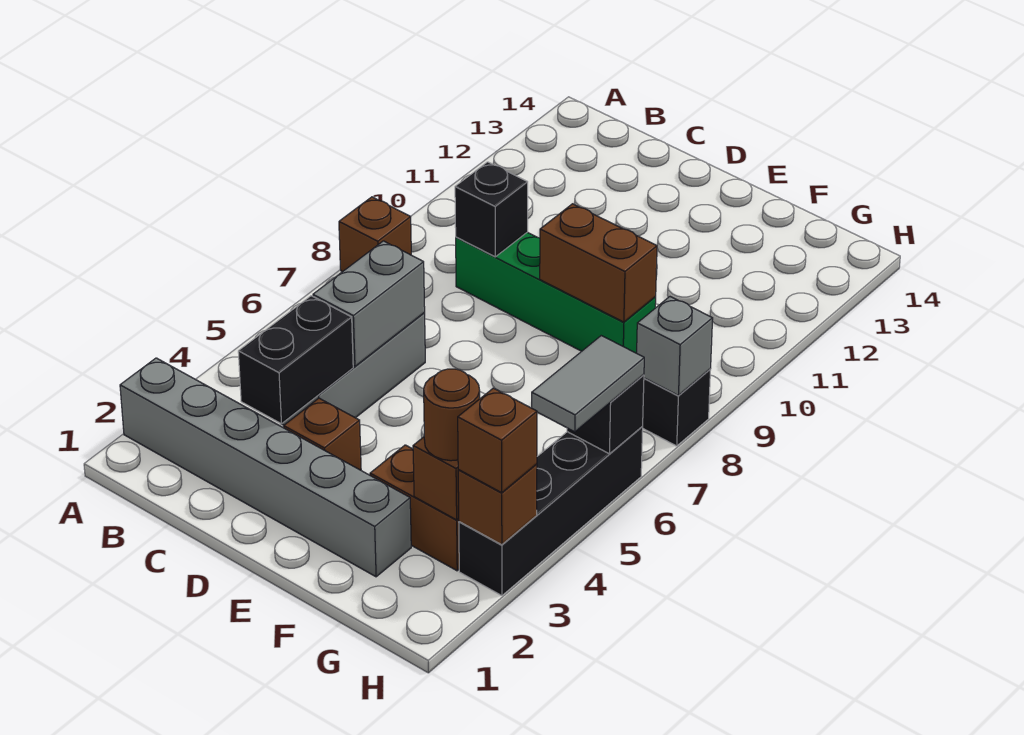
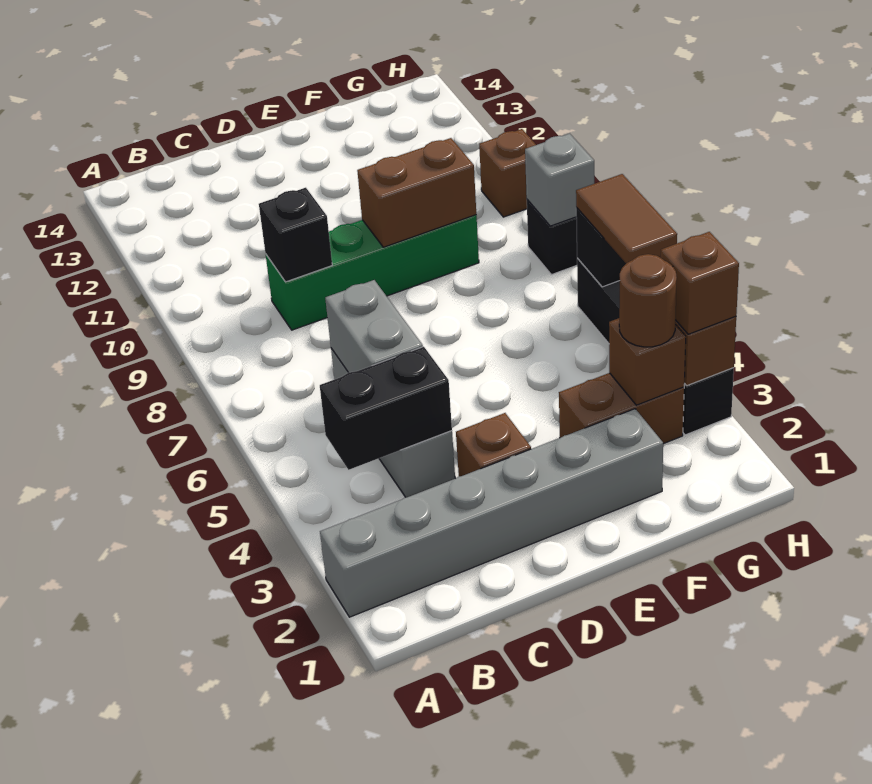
brown brick A8 level 1 -> brown brick H10 level 1
black brick C3:C4 level 2 -> black brick B4:C4 level 2
grey tile H5:H6 level 3 -> brown tile H5:H6 level 3

